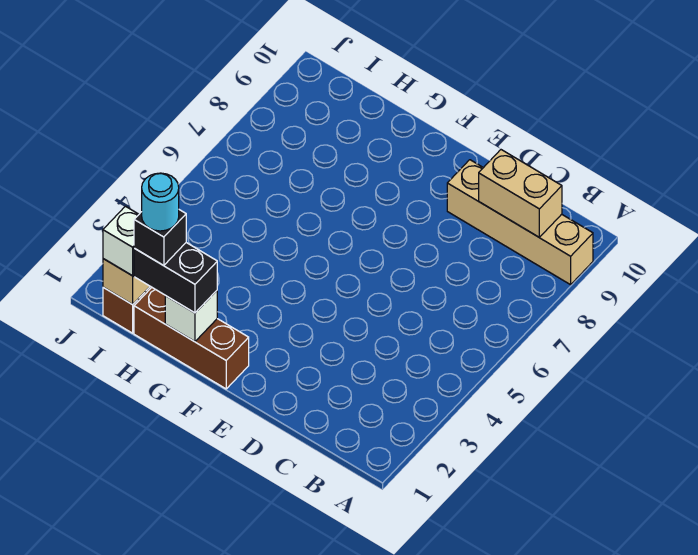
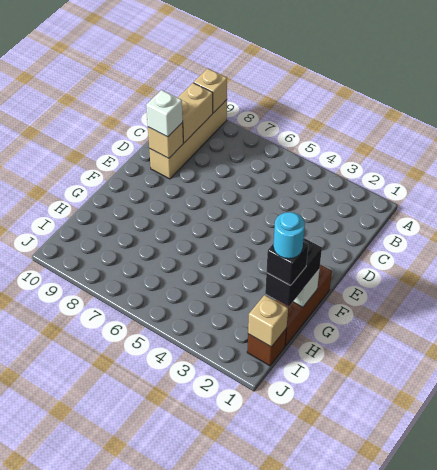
none -> tan brick A9 level 2
none -> tan brick D9 level 2
white brick I1 level 3 -> white brick D9 level 3

